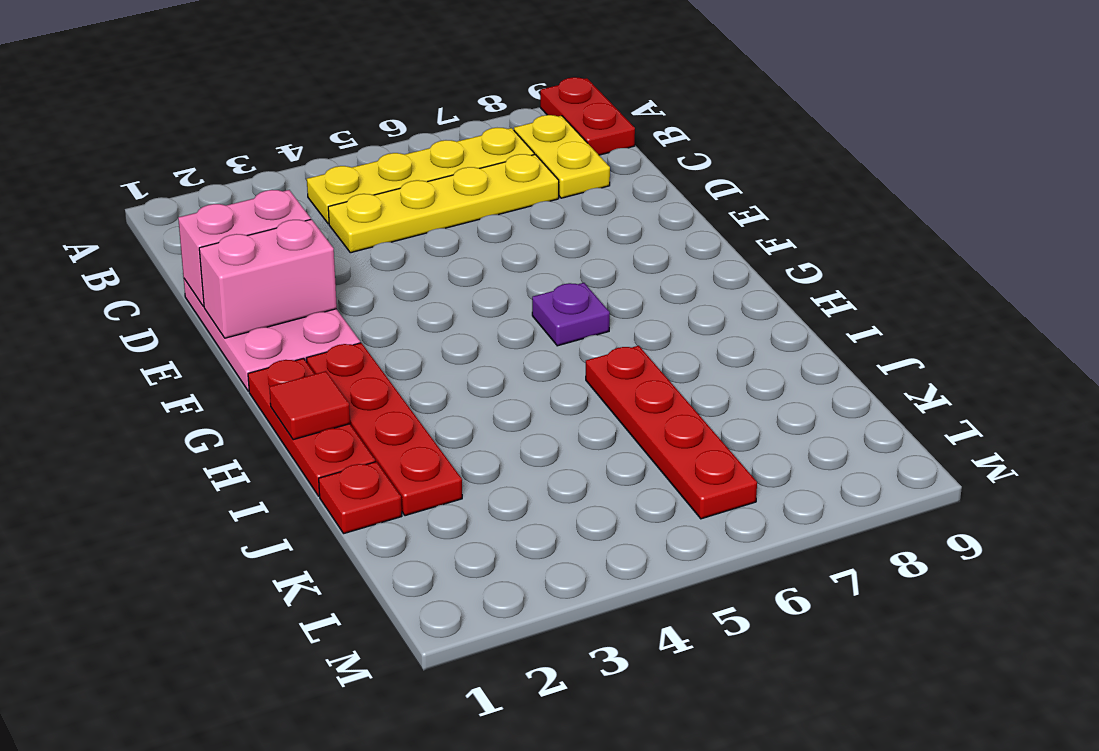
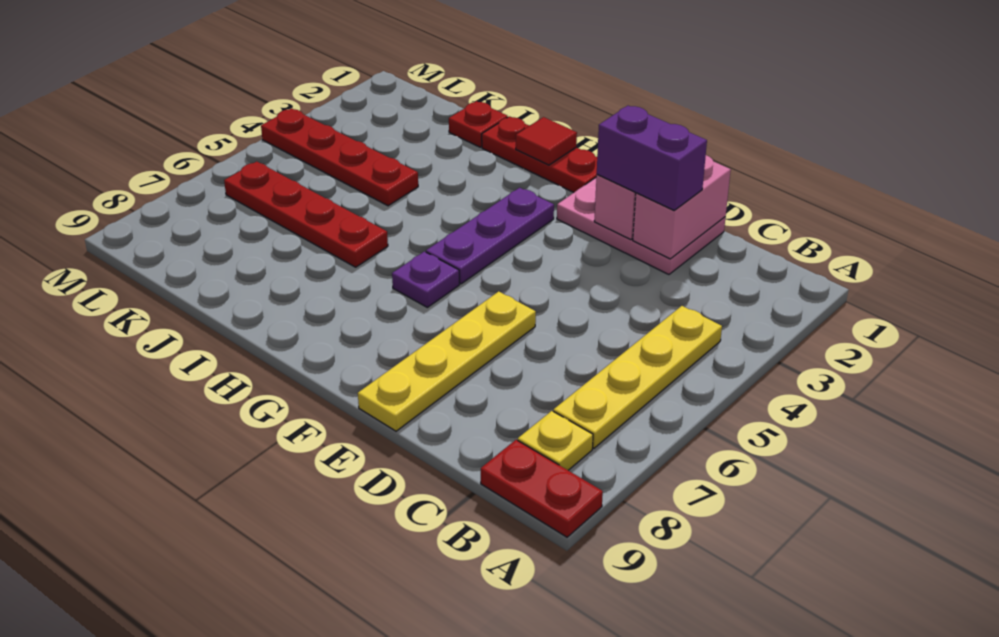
yellow plate B8:C8 level 1 -> yellow plate B8 level 1
yellow plate C4:C7 level 1 -> yellow plate E6:E9 level 1
none -> purple brick D2:E2 level 3
red plate G2:J2 level 1 -> red plate J4:M4 level 1
none -> purple plate G3:G5 level 1

